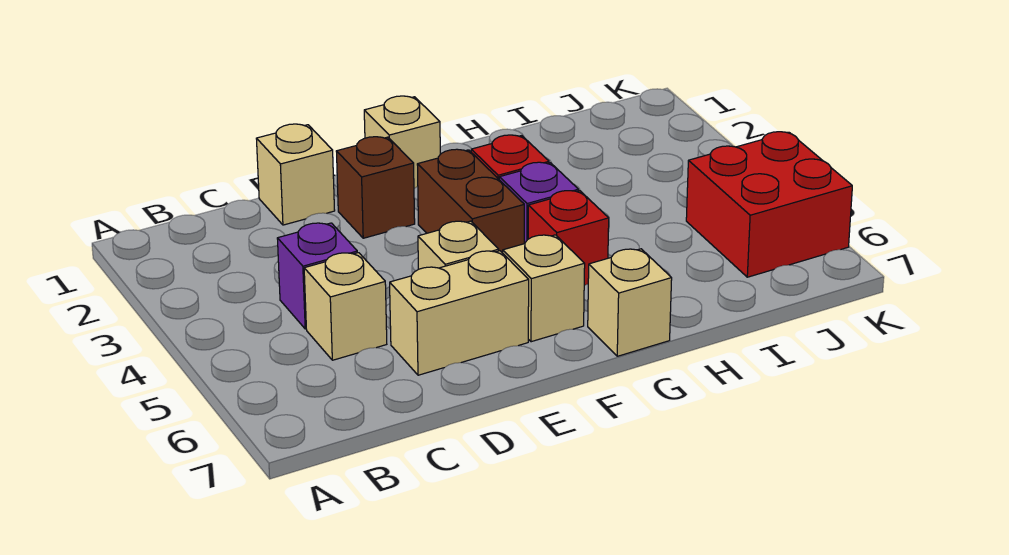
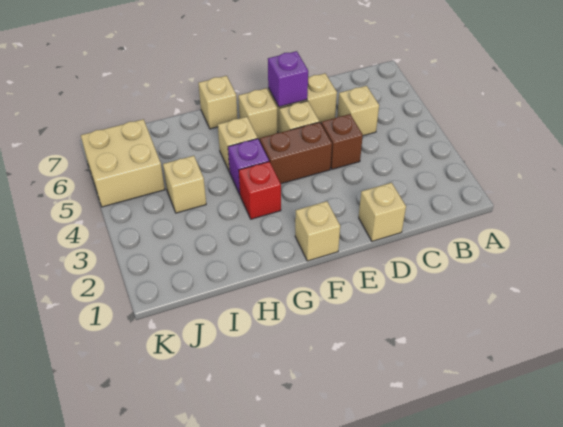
purple brick C4 level 1 -> purple brick E6 level 2
brown brick E2 level 1 -> brown brick D4 level 1
brown brick F3:F4 level 1 -> brown brick E4:F4 level 1
red brick G5 level 1 -> tan brick G5 level 1
none -> tan brick I4 level 1
red brick J5:K6 level 1 -> tan brick J5:K6 level 1

